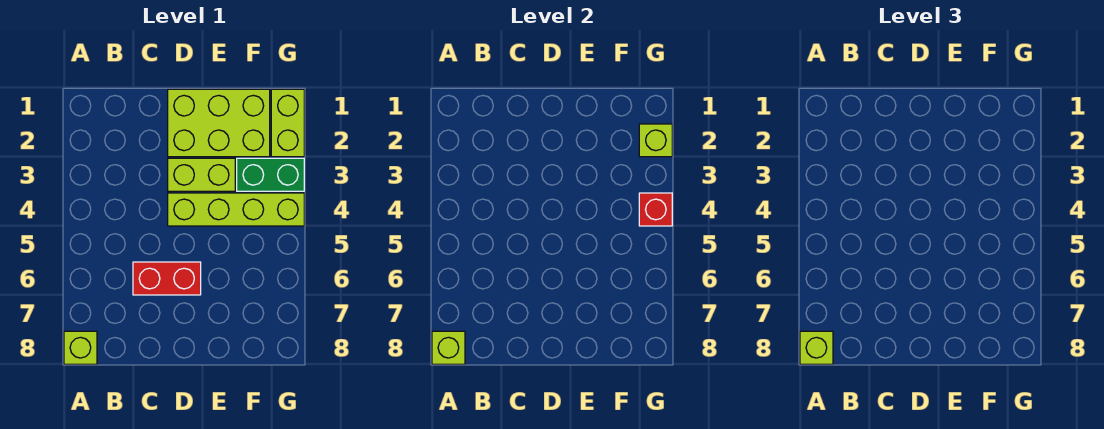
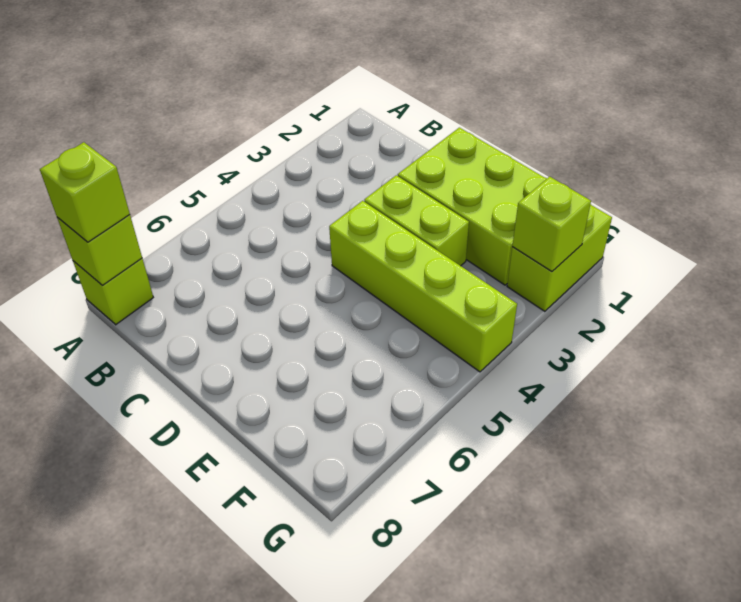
red brick C6:D6 level 1 -> none
green brick F3:G3 level 1 -> none
red brick G4 level 2 -> none

